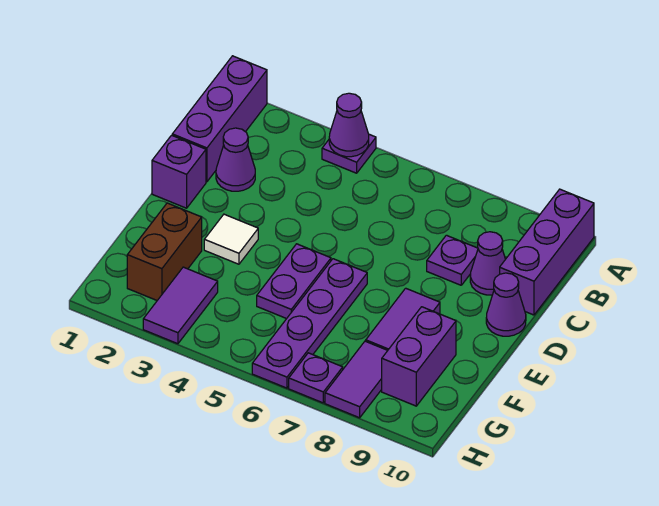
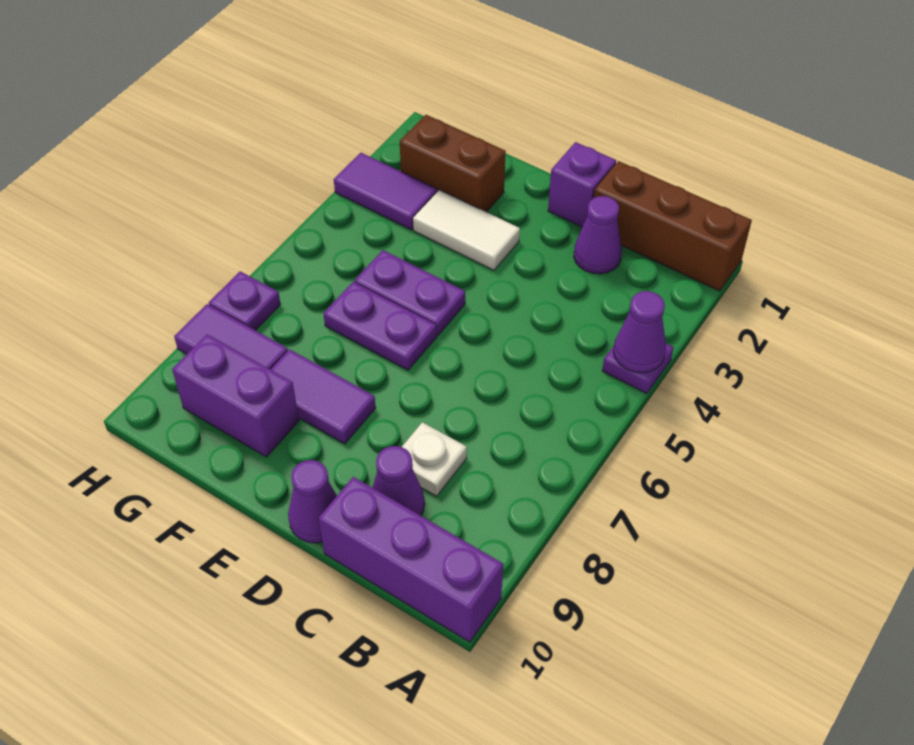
purple brick A1:C1 level 1 -> brown brick A1:C1 level 1
purple plate C8 level 1 -> white plate C8 level 1
white tile E3 level 1 -> white tile E3:F3 level 1
purple plate E6:H6 level 1 -> purple plate E6:F6 level 1

